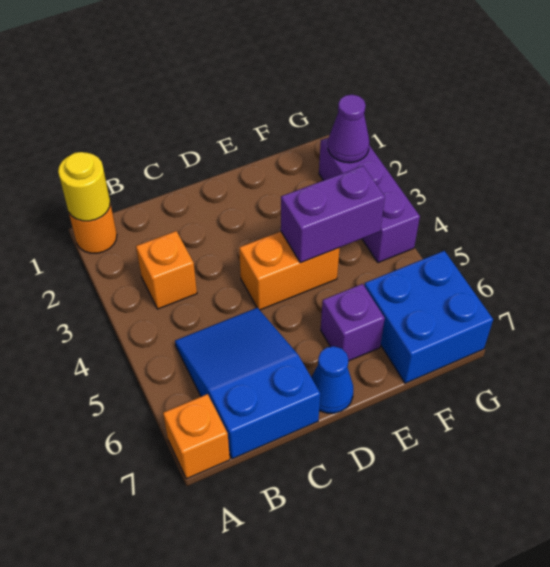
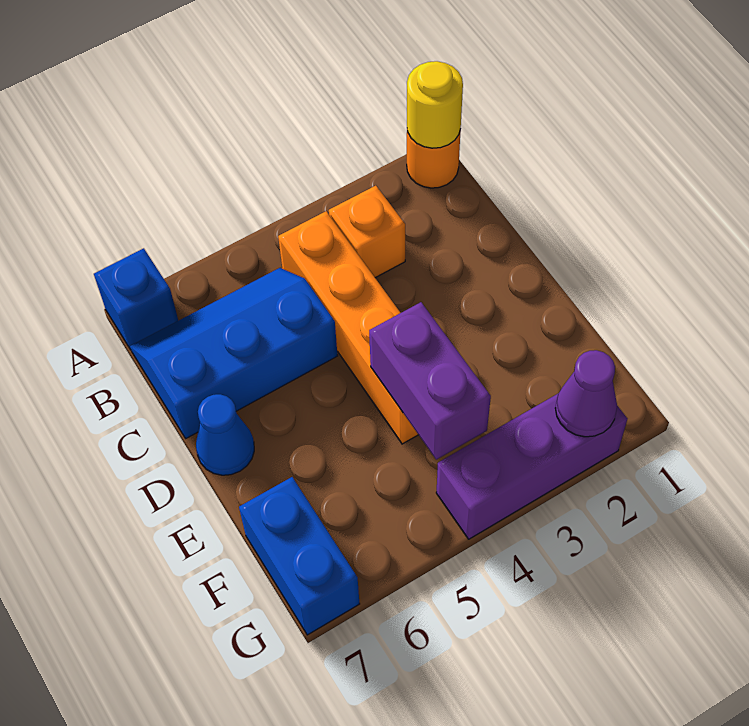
orange brick A7 level 1 -> blue brick A7 level 1
blue slope B5:C7 level 1 top 7 -> blue slope B5:C7 level 1 top C
orange brick D4:E4 level 1 -> orange brick B4:E4 level 1
purple brick E6 level 1 -> none
blue brick F6:G7 level 1 -> blue brick F7:G7 level 1

